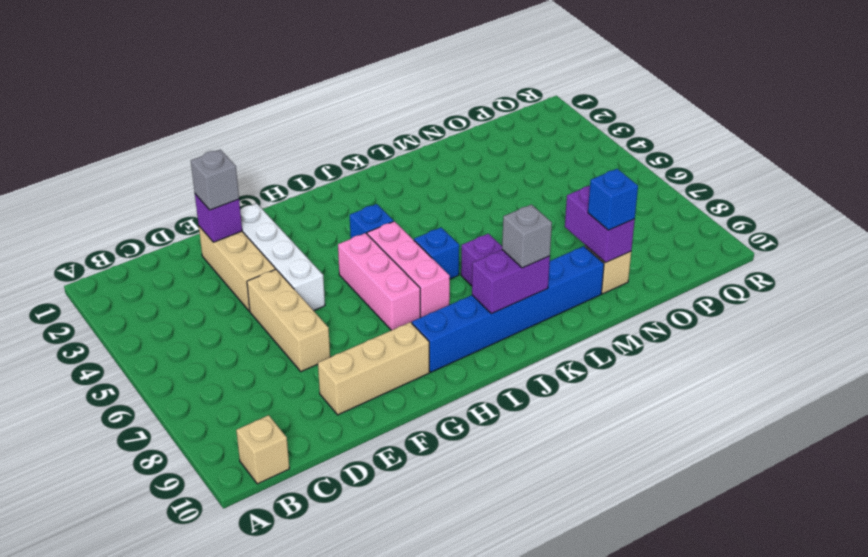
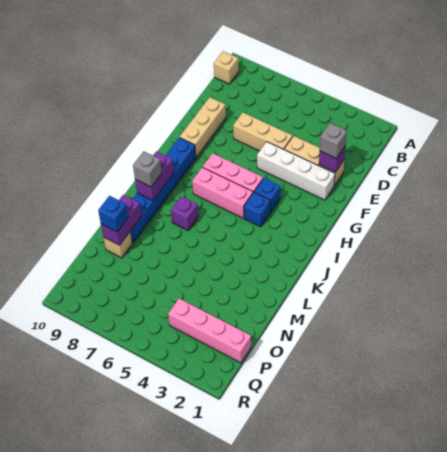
blue brick J6 level 1 -> blue brick H4 level 1
purple brick N8:N9 level 2 -> purple brick M9:N9 level 2
none -> pink brick P1:P4 level 1

